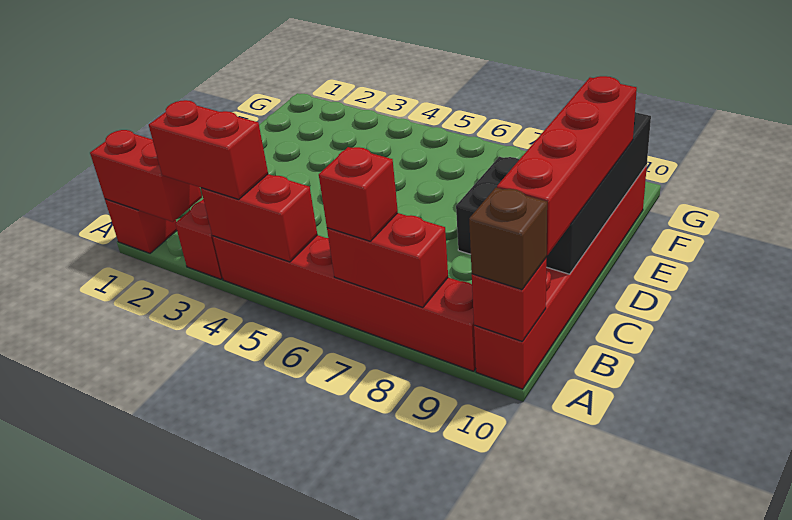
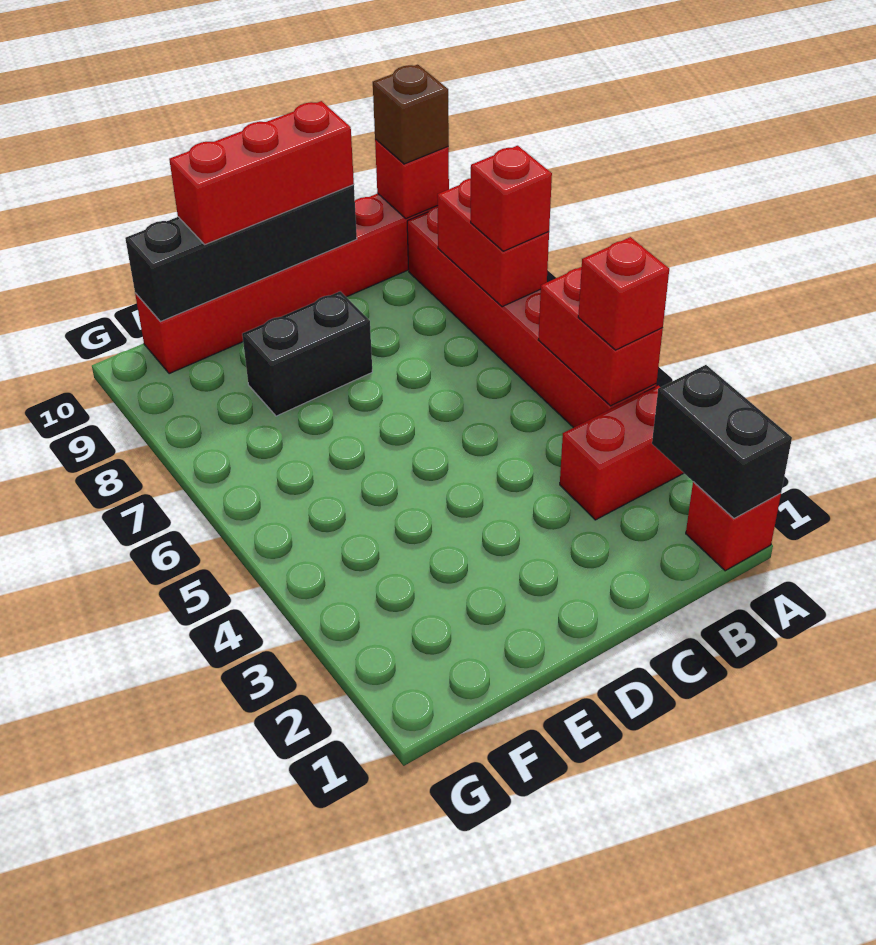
red brick A1:A2 level 2 -> black brick A1:A2 level 2
red brick A3:A4 level 3 -> red brick A4 level 3
red brick B10:E10 level 3 -> red brick C10:E10 level 3

